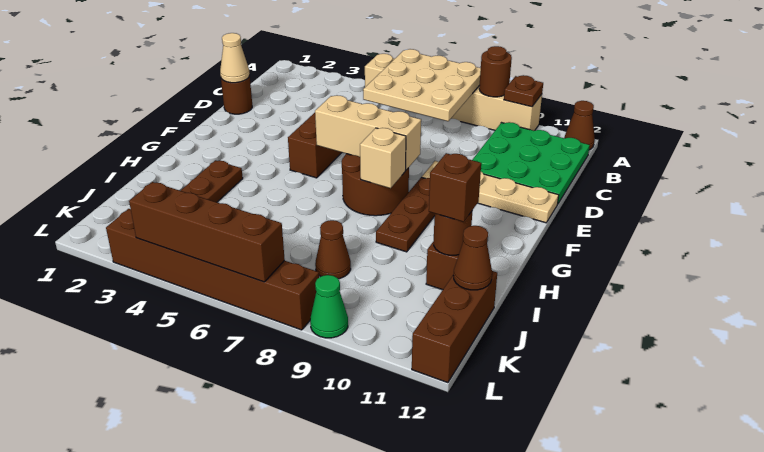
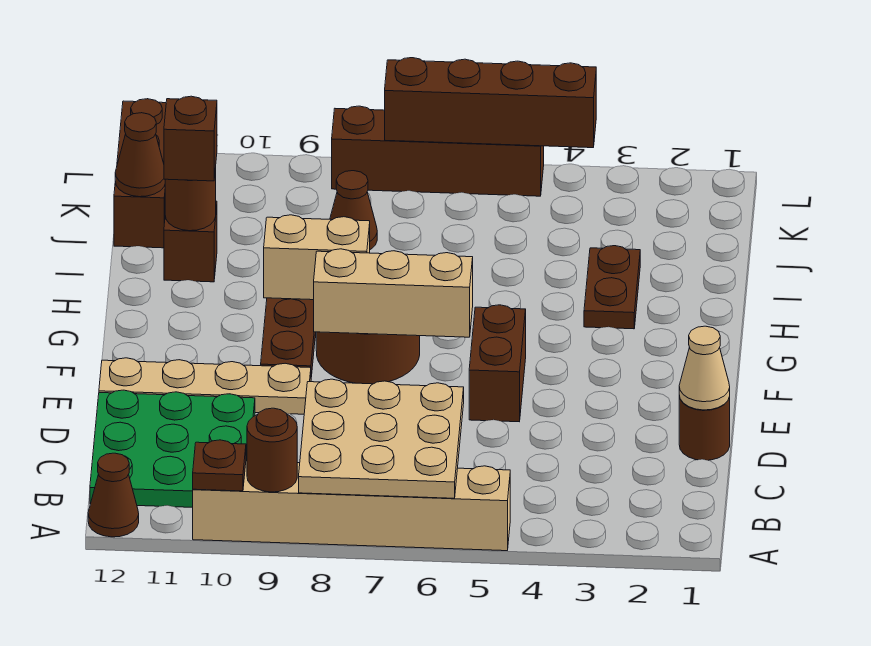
tan brick G8 level 2 -> tan brick G8:G9 level 2
brown brick L3:L8 level 1 -> brown brick L5:L8 level 1
green cone L9 level 1 -> none

